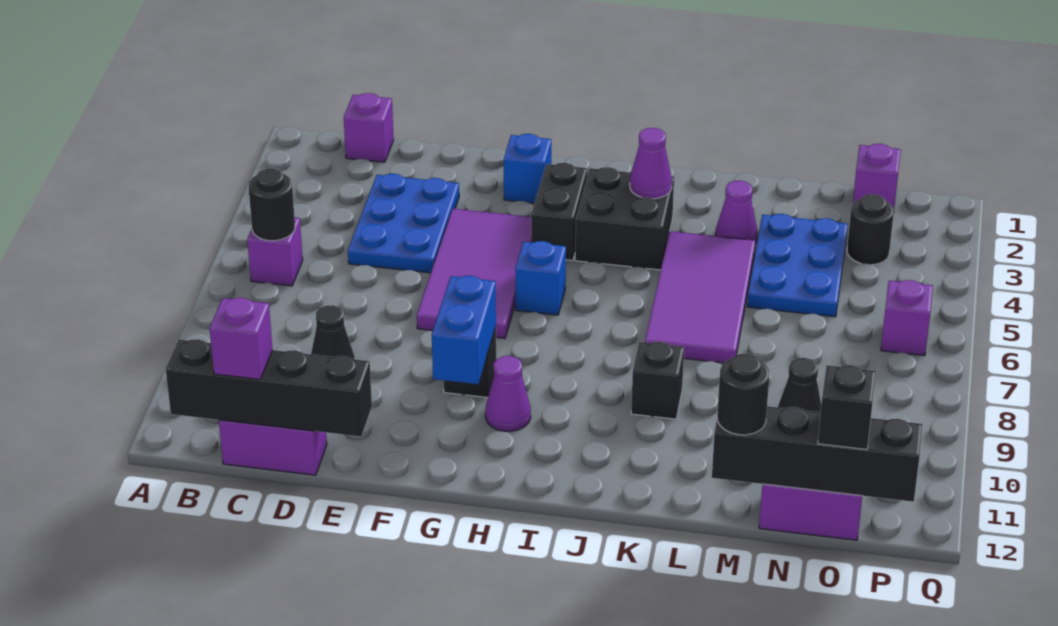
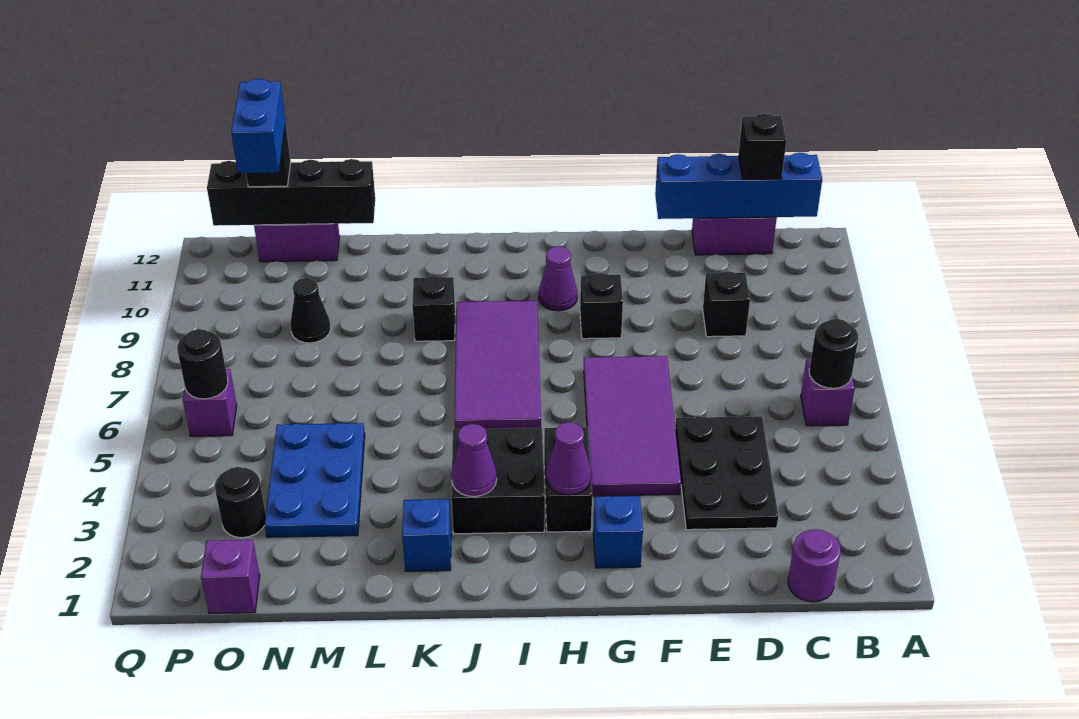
black brick B12:E12 level 2 -> blue brick B12:E12 level 2
purple brick C1 level 1 -> purple round brick C1 level 1
purple brick C12 level 3 -> black brick C12 level 3
blue plate D3:E5 level 1 -> black plate D3:E5 level 1
black cone D9 level 1 -> black brick D9 level 1
blue brick G9:G10 level 2 -> blue brick O11:O12 level 4
blue brick H6 level 1 -> blue brick K2 level 1
purple tile K4:L7 level 1 -> purple tile I6:J9 level 1
purple cone L3 level 1 -> purple cone H3 level 2
black round brick M12 level 3 -> black round brick P6 level 2

